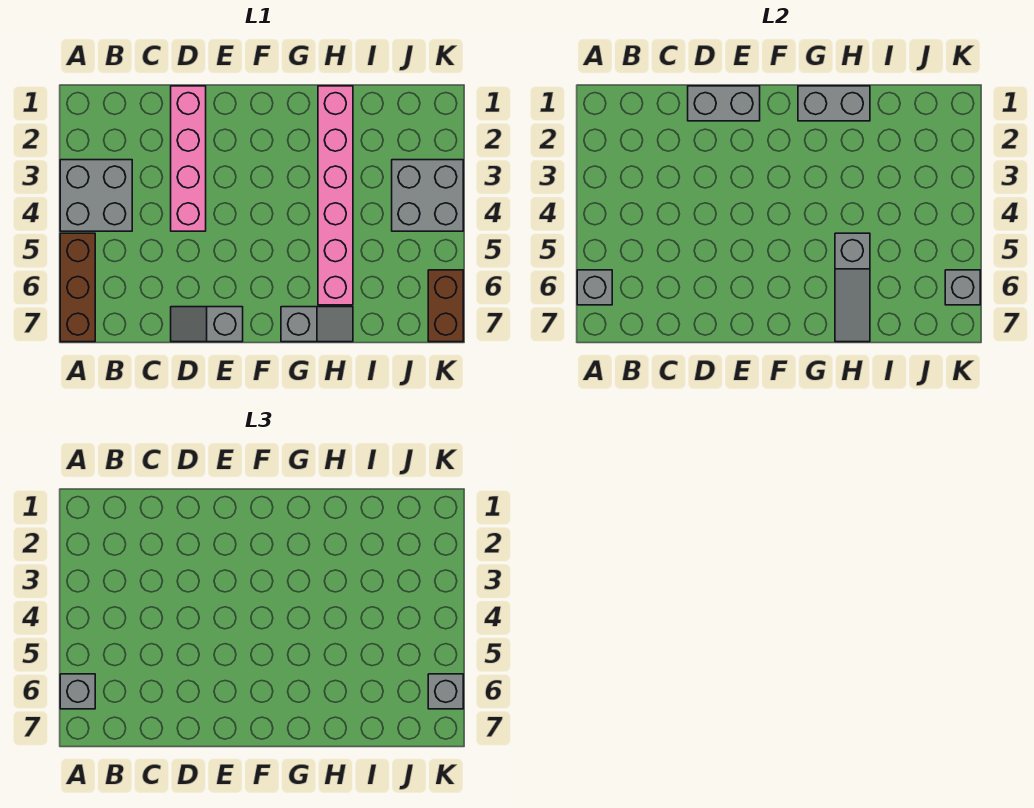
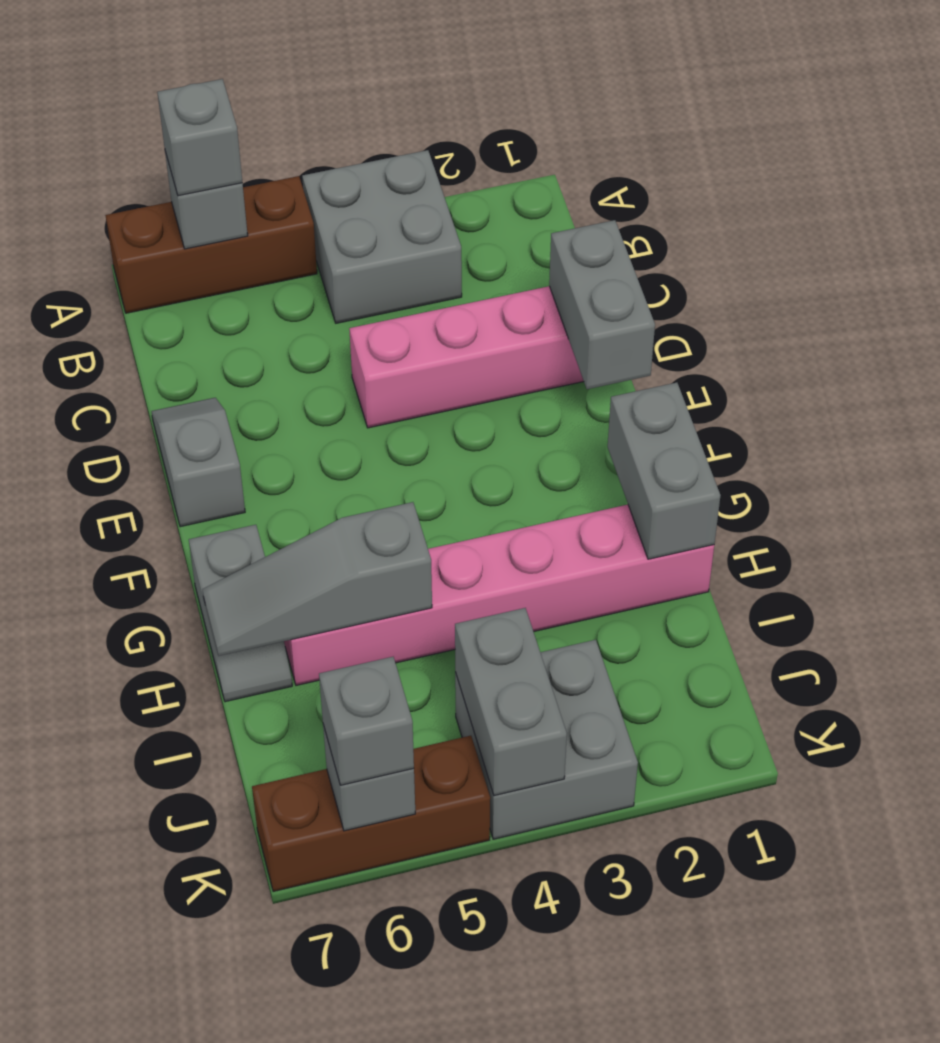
none -> grey brick J4:K4 level 2
brown brick K6:K7 level 1 -> brown brick K5:K7 level 1

